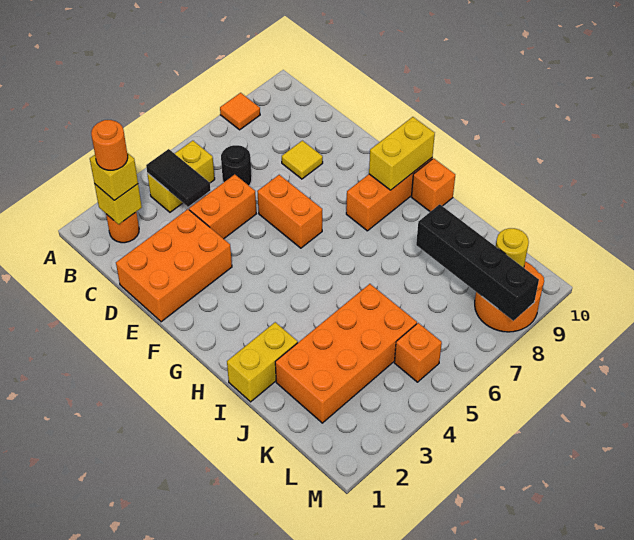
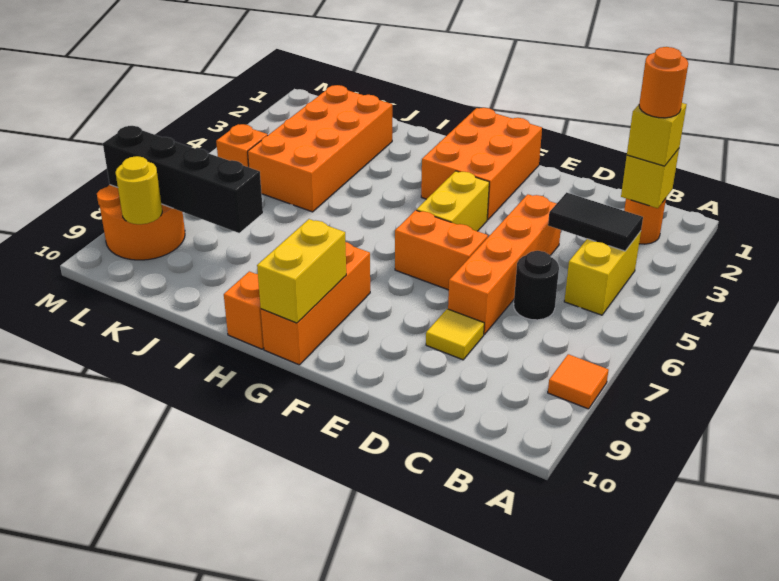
orange brick D1:E3 level 1 -> orange brick F1:G3 level 1
orange brick D4:D5 level 1 -> orange brick D4:D7 level 1
yellow brick I1:I2 level 1 -> yellow brick F4:F5 level 1

